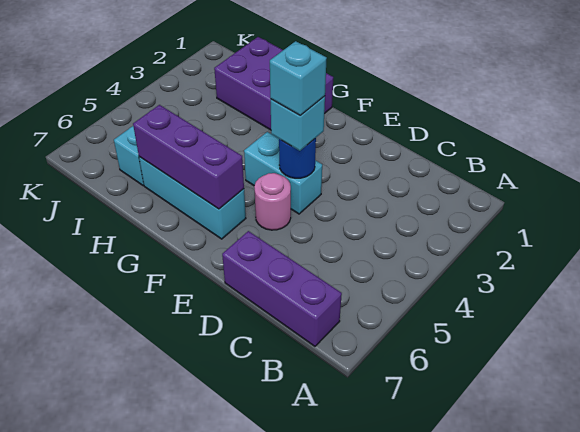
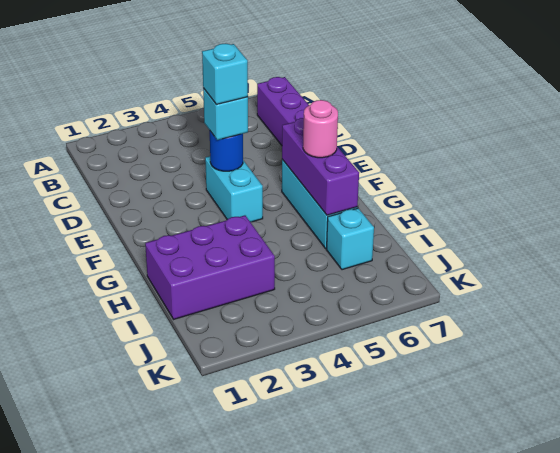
pink round brick E5 level 1 -> pink round brick G6 level 3
purple brick G1:I2 level 1 -> purple brick H1:I3 level 1

